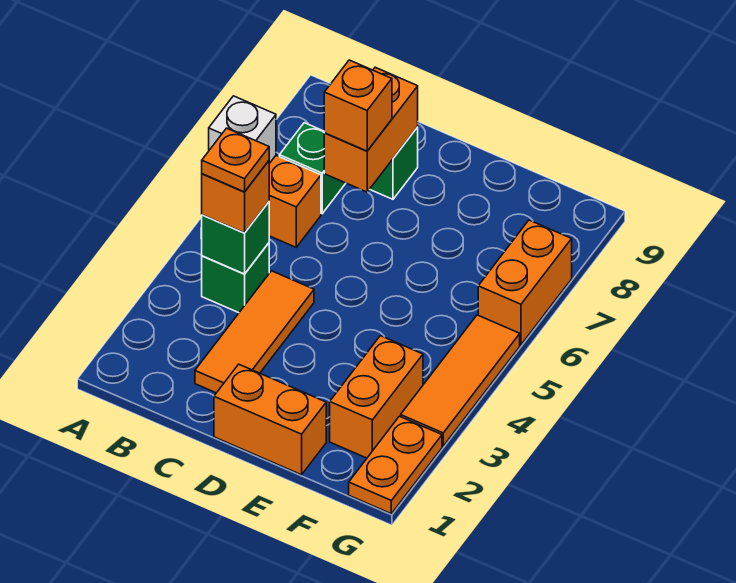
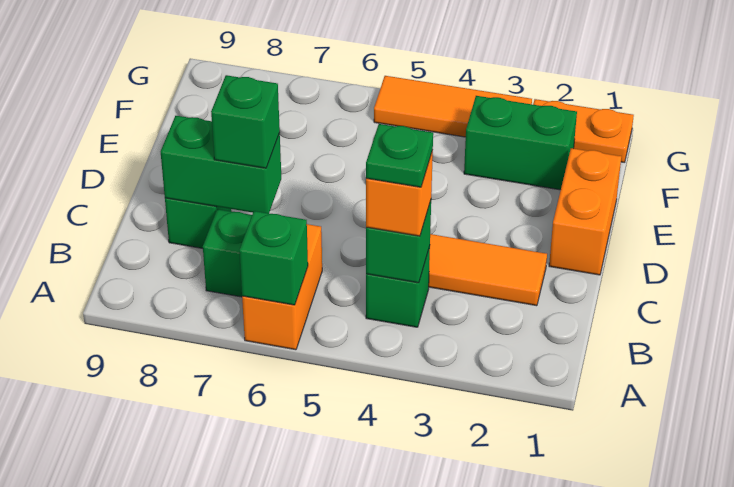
white brick A6 level 2 -> green brick A6 level 2
orange plate B4 level 4 -> green plate B4 level 4
orange brick C7:C8 level 2 -> green brick C7:C8 level 2
orange brick C7 level 3 -> green brick C7 level 3
orange brick F2:F3 level 1 -> green brick F2:F3 level 1
orange brick G6:G7 level 1 -> none

